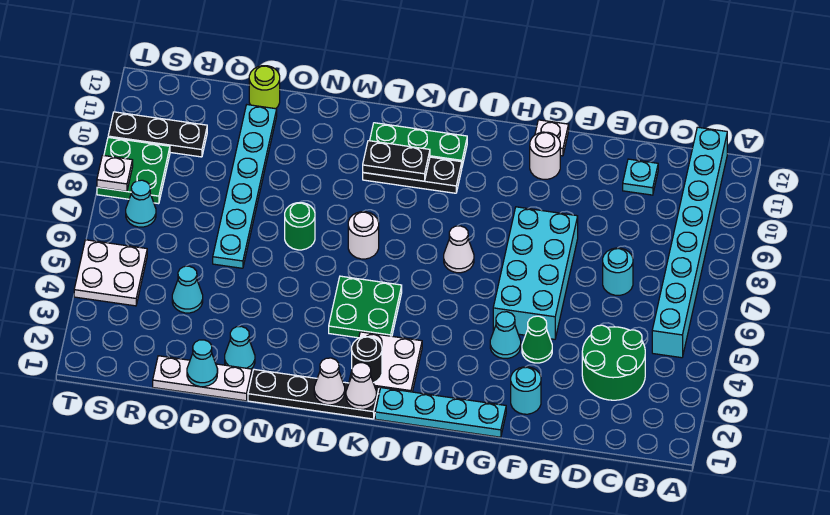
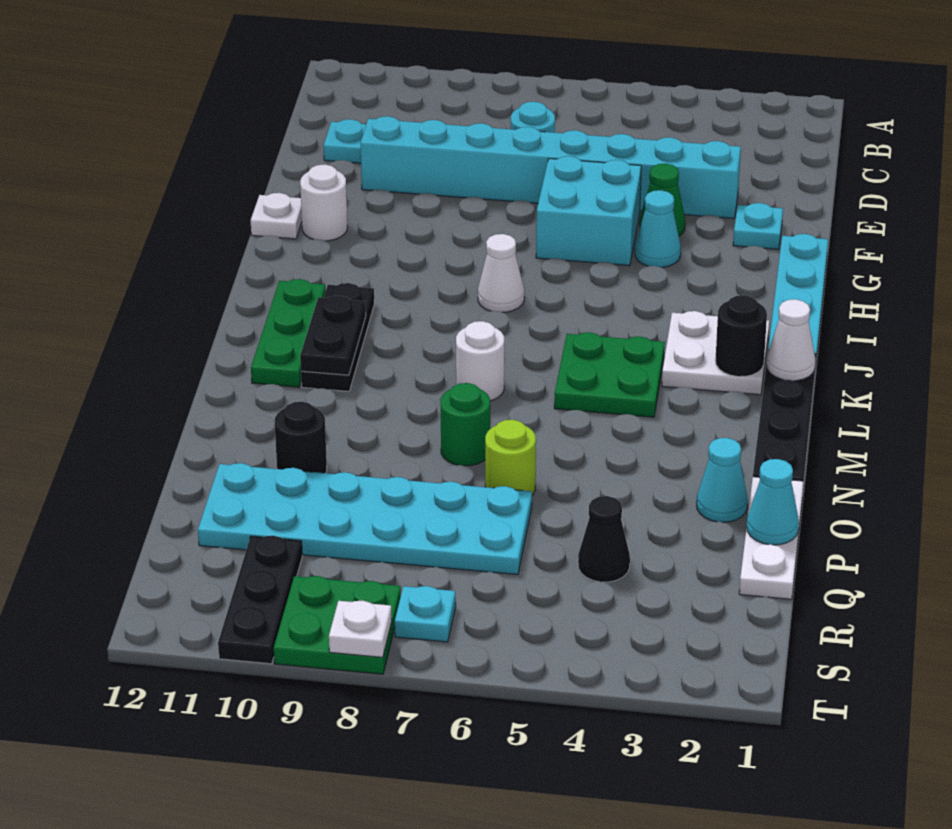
cyan brick B5:B12 level 1 -> cyan brick E3:E10 level 1
green round brick C3:D4 level 1 -> none
cyan round brick F2 level 1 -> cyan plate F2 level 1
cyan brick F5:G8 level 1 -> cyan brick F5:G6 level 1
white cone L1 level 2 -> none
none -> black round brick O10 level 1
cyan plate P6:P11 level 1 -> cyan plate P6:Q11 level 1
lime round brick P12 level 1 -> lime round brick O6 level 1
cyan cone Q4 level 1 -> black cone Q4 level 1
white plate S4:T5 level 1 -> none
cyan cone S7 level 1 -> cyan plate S7 level 1

